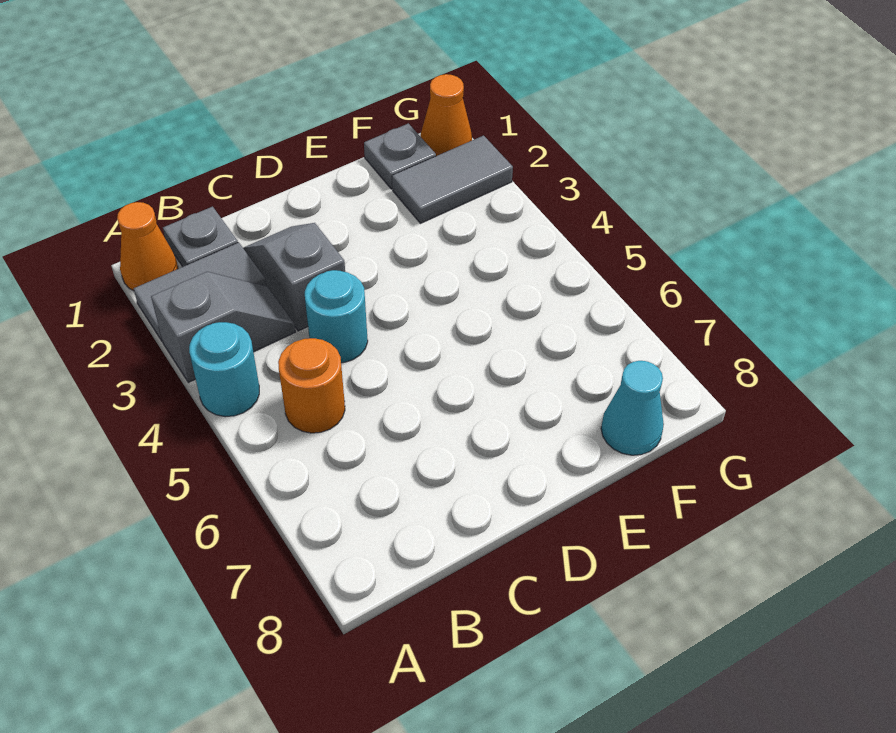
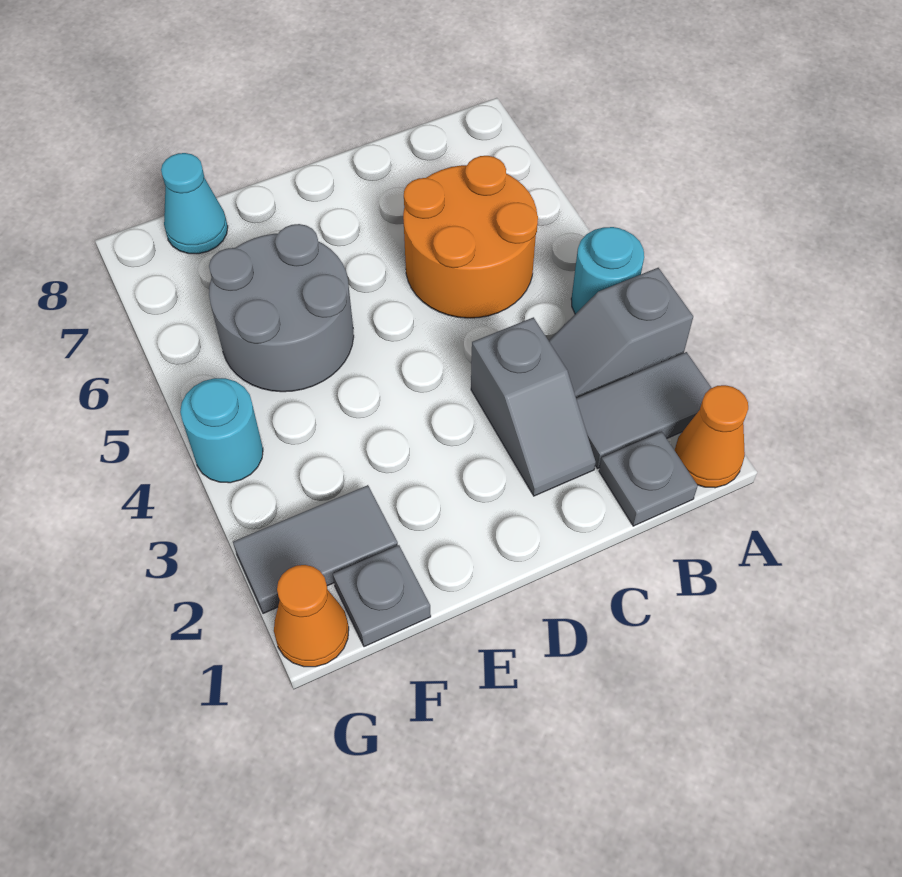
orange round brick B5 level 1 -> orange round brick B5:C6 level 1
cyan round brick C4 level 1 -> cyan round brick G4 level 1
none -> grey round brick E5:F6 level 1

